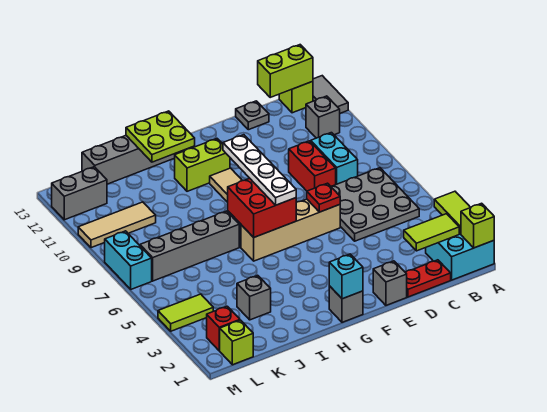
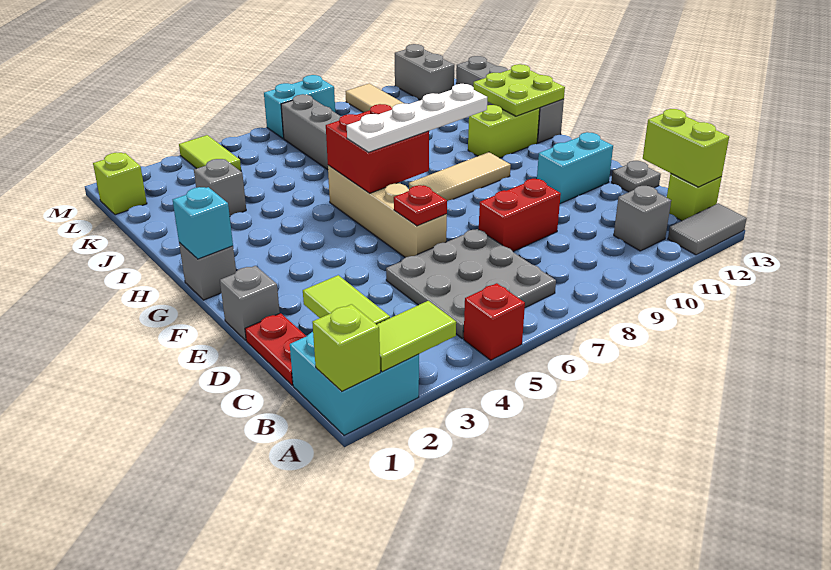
cyan brick C8:C9 level 1 -> cyan brick E11:E12 level 1
lime brick G11:H11 level 1 -> lime brick H11:H12 level 1
red brick L2 level 1 -> red brick A5 level 1

